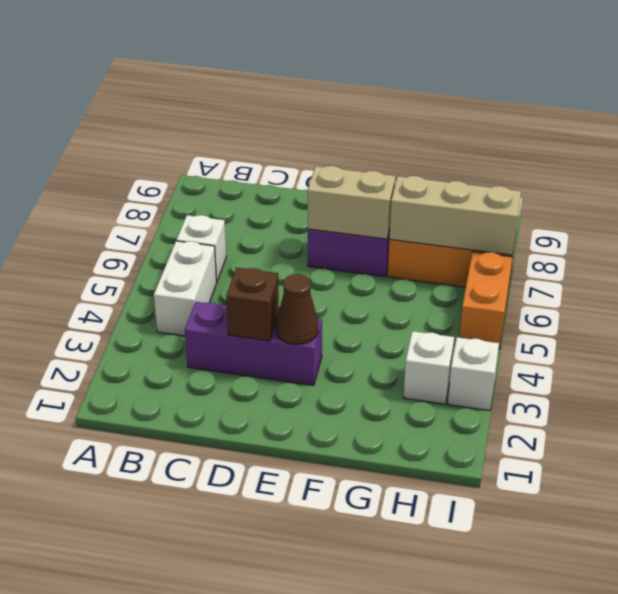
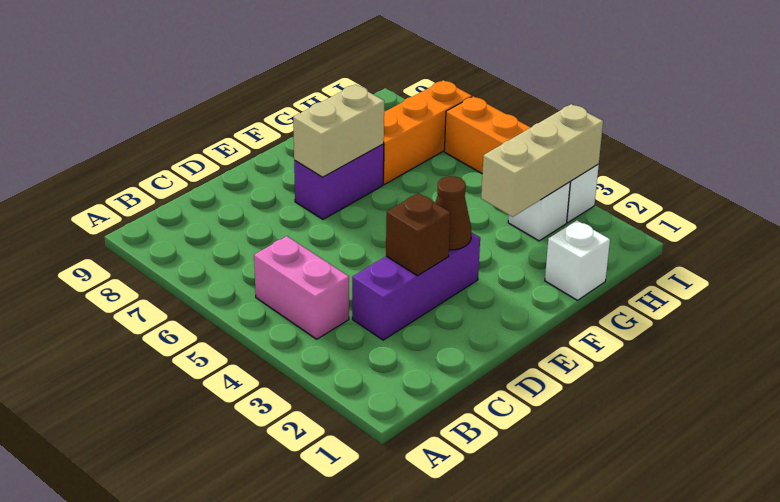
white brick B4:B5 level 1 -> pink brick B4:B5 level 1
white brick B6 level 1 -> white brick G1 level 1
tan brick G7:I7 level 2 -> tan brick G3:I3 level 2

